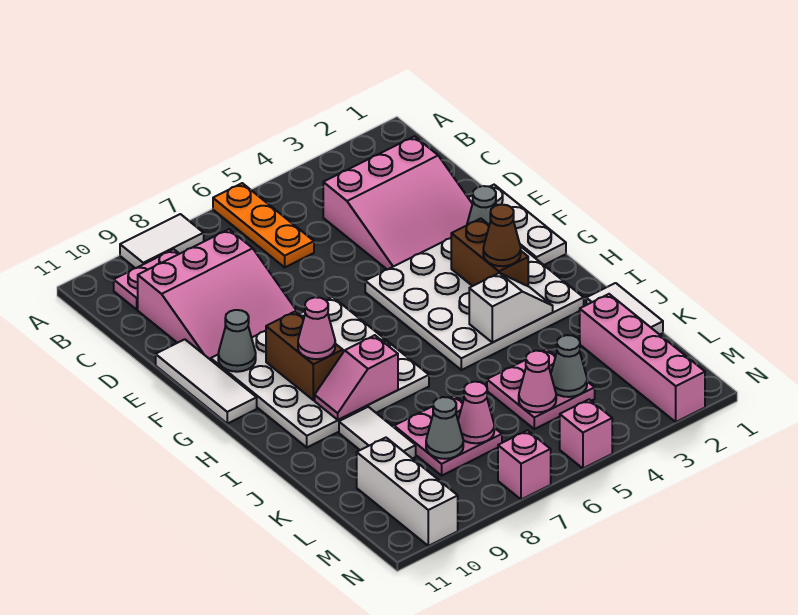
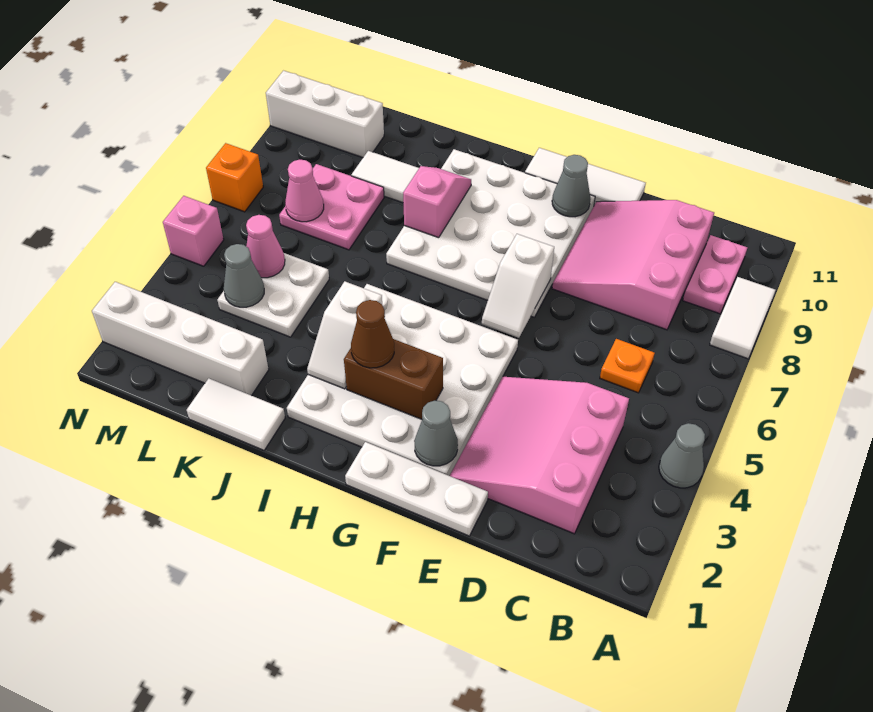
orange plate A6:C6 level 1 -> orange plate C6 level 1
none -> white slope F6:F7 level 2 top 7
brown brick G9:H9 level 2 -> none
pink cone H9 level 3 -> none
pink brick K2:N2 level 1 -> white brick K2:N2 level 1
pink plate K4:L5 level 1 -> white plate K4:L5 level 1
grey cone L8 level 2 -> grey cone A4 level 1
pink brick N7 level 1 -> orange brick N7 level 1

